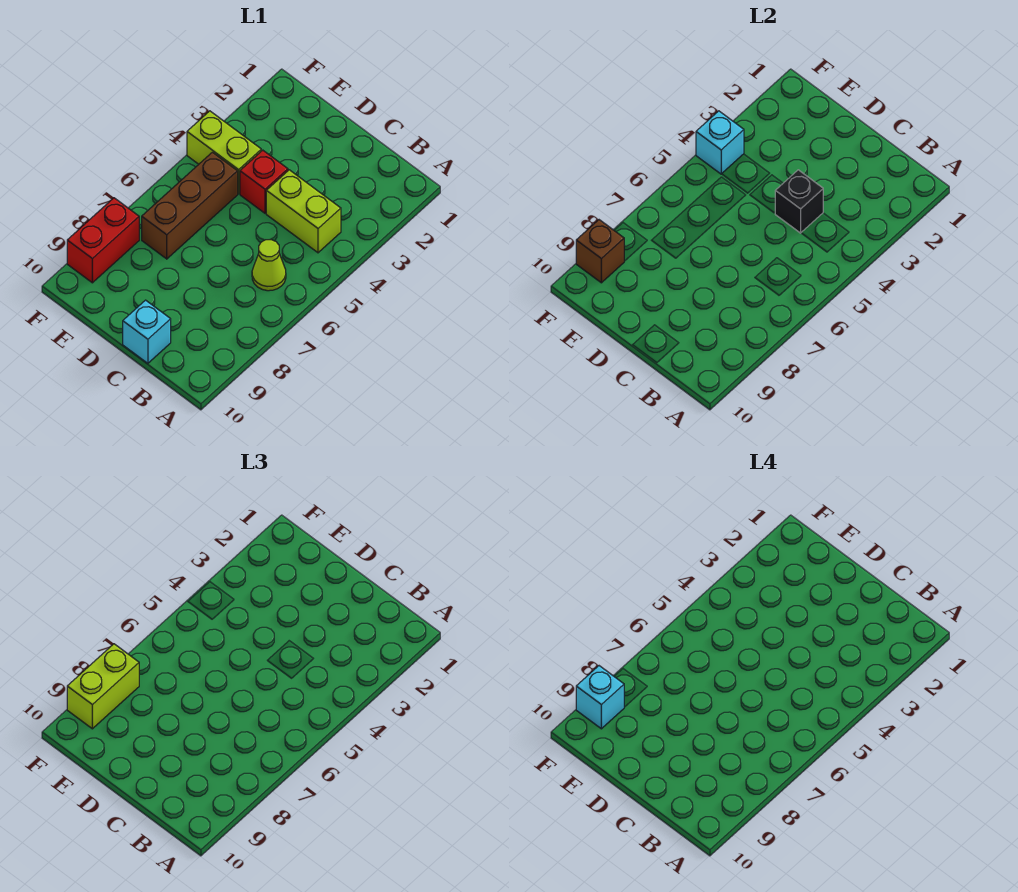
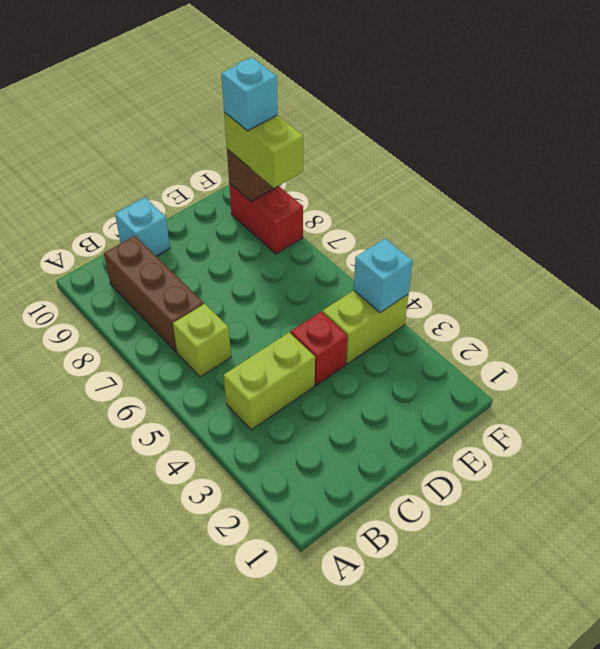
lime cone B6 level 1 -> lime brick B6 level 1
black brick C4 level 2 -> none
brown brick E5:E7 level 1 -> brown brick B7:B9 level 1

